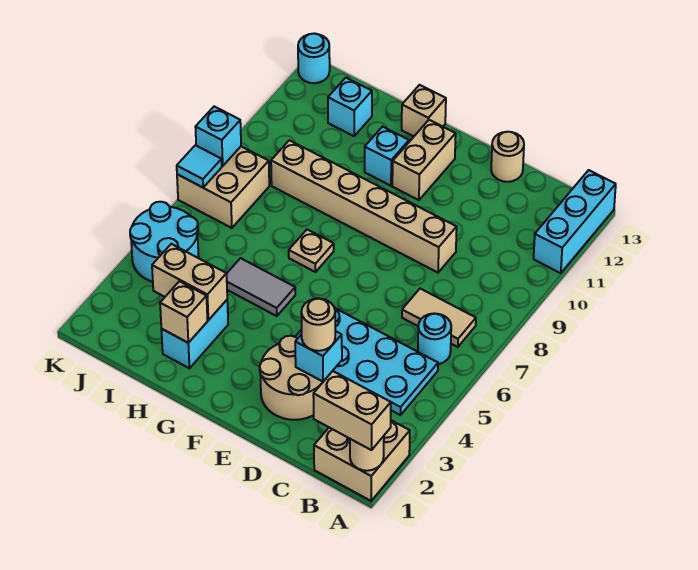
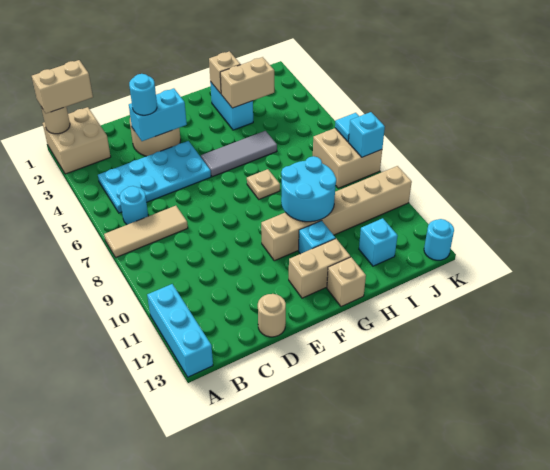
tan tile B7:C7 level 1 -> tan tile A7:C7 level 1
cyan brick D3 level 2 -> cyan brick D3:E3 level 2
tan round brick D3 level 3 -> cyan round brick D3 level 3
tan brick D9:I9 level 1 -> tan brick F10:K10 level 1
tan brick F11:F12 level 1 -> tan brick F12:G12 level 1
grey tile G5:H5 level 1 -> grey tile F5:H5 level 1
cyan round brick J4:K5 level 1 -> cyan round brick G9:H10 level 2

